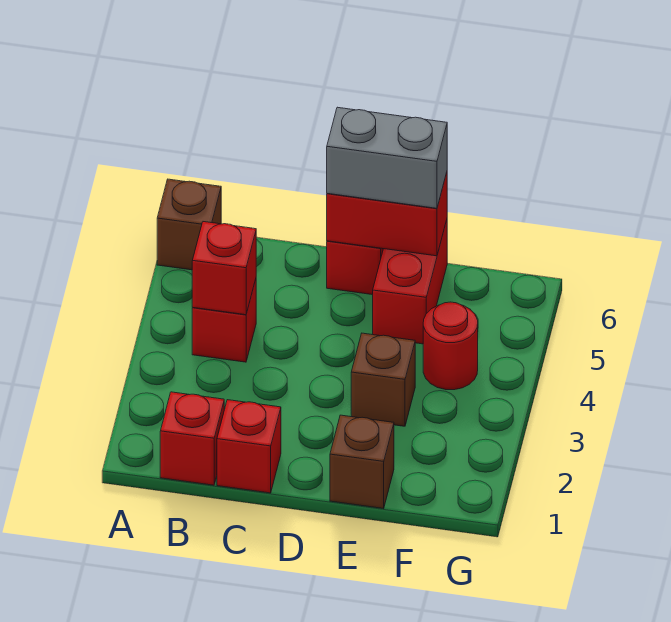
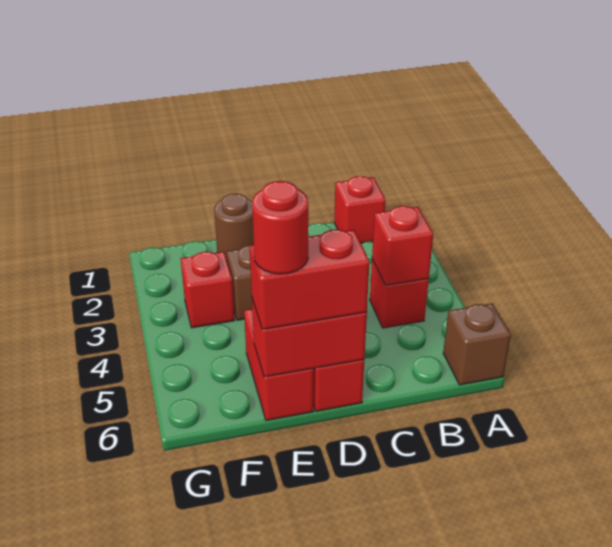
red brick C1 level 1 -> red brick F3 level 1
grey brick D6:E6 level 3 -> red brick D6:E6 level 3
brown brick E1 level 1 -> brown round brick E1 level 1
red round brick F4 level 1 -> red round brick E6 level 4

